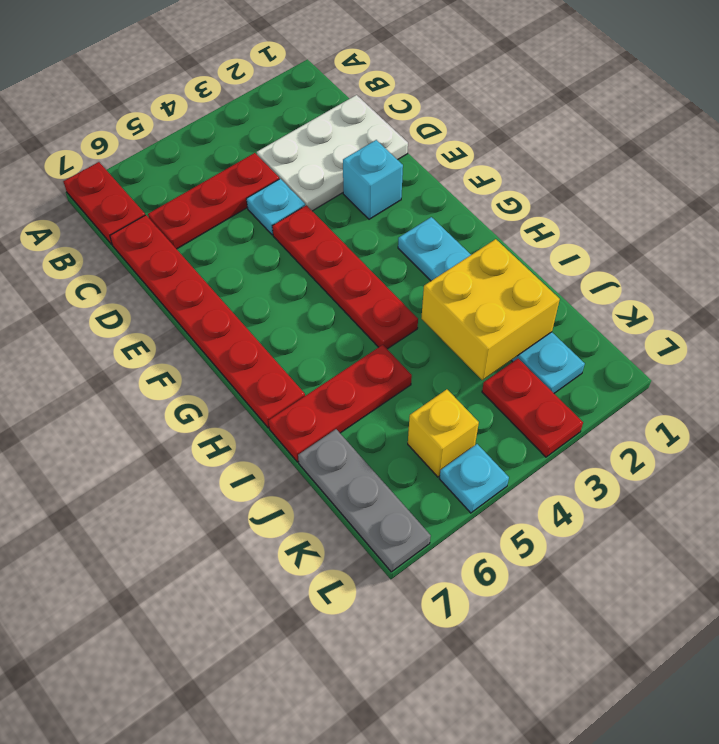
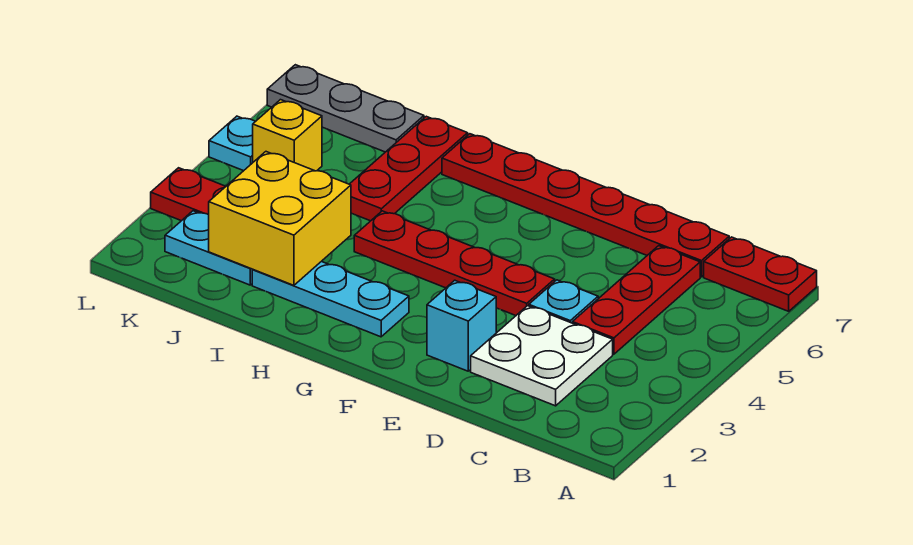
white plate C1:D3 level 1 -> white plate C2:D3 level 1

